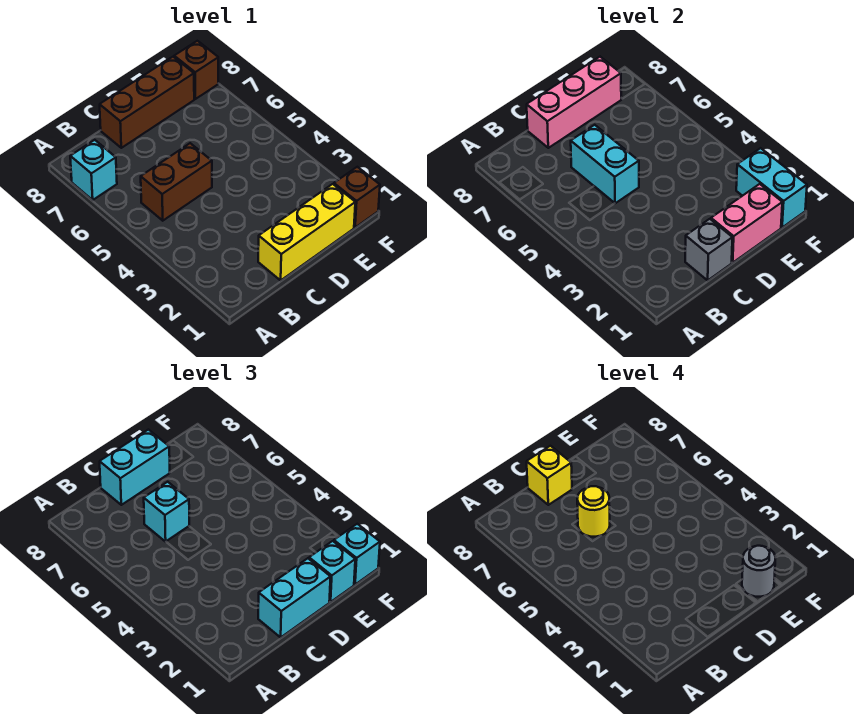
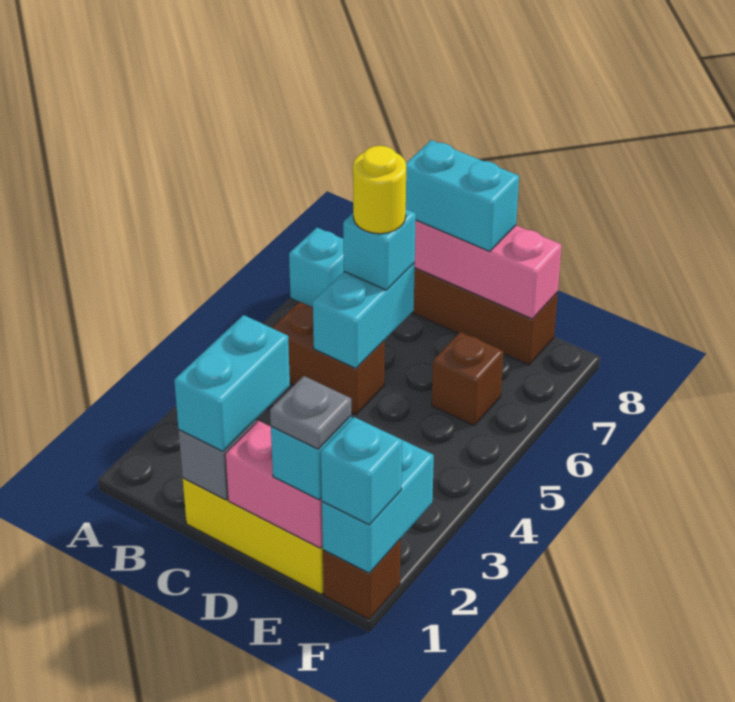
cyan brick C1:D1 level 3 -> cyan brick C1:C2 level 3
yellow brick C8 level 4 -> none
grey round brick E1 level 4 -> grey plate E1 level 4
brown brick F8 level 1 -> brown brick E6 level 1

